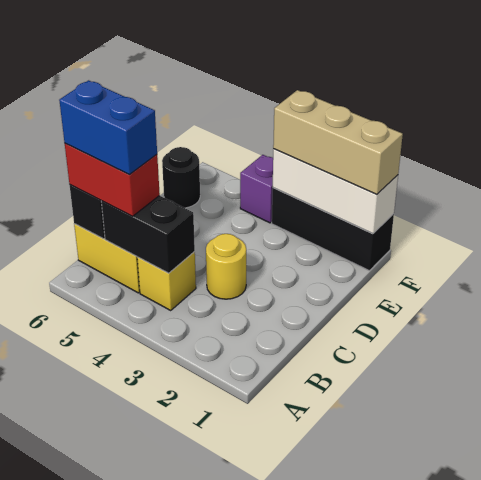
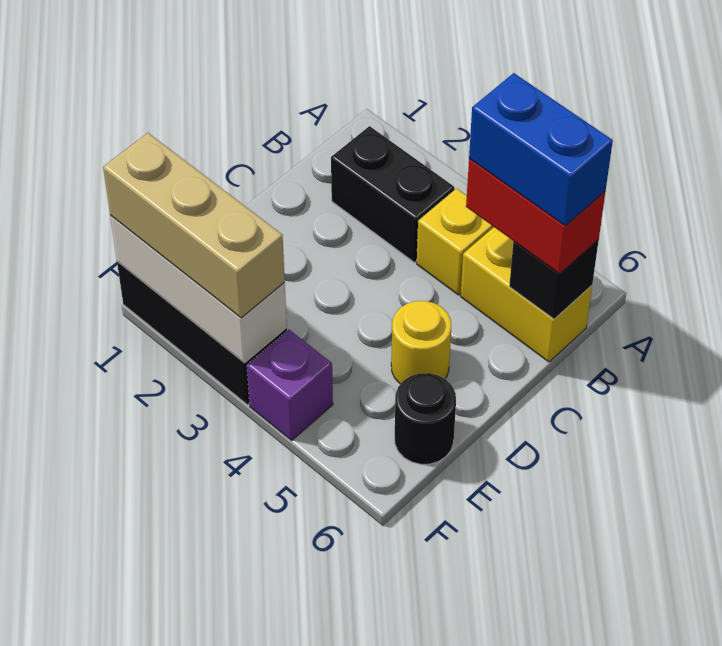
black brick B4:B5 level 2 -> black brick B2:B3 level 1
yellow round brick C3 level 1 -> yellow round brick D5 level 1

